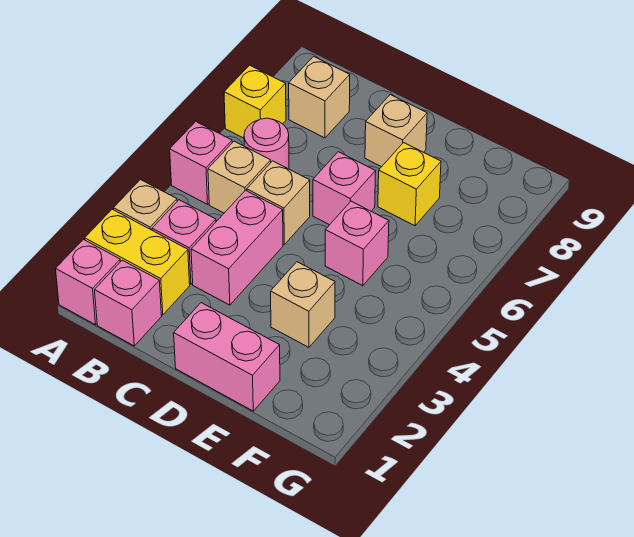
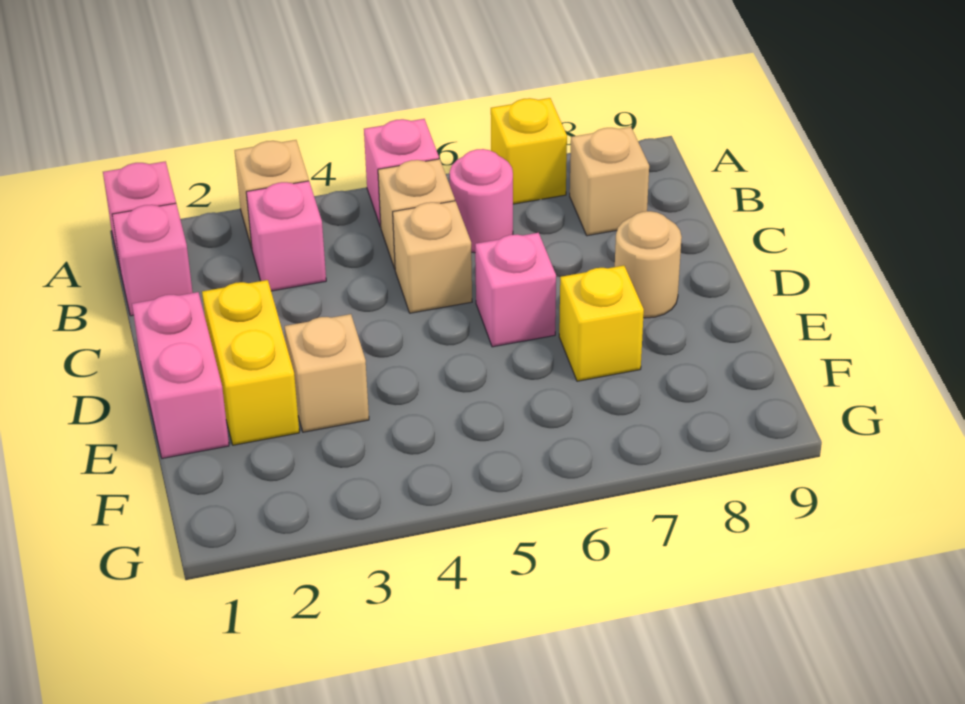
yellow brick A2:B2 level 1 -> yellow brick D2:E2 level 1
pink brick C3:C4 level 1 -> none
tan brick D8 level 1 -> tan round brick D8 level 1
pink brick E5 level 1 -> none

